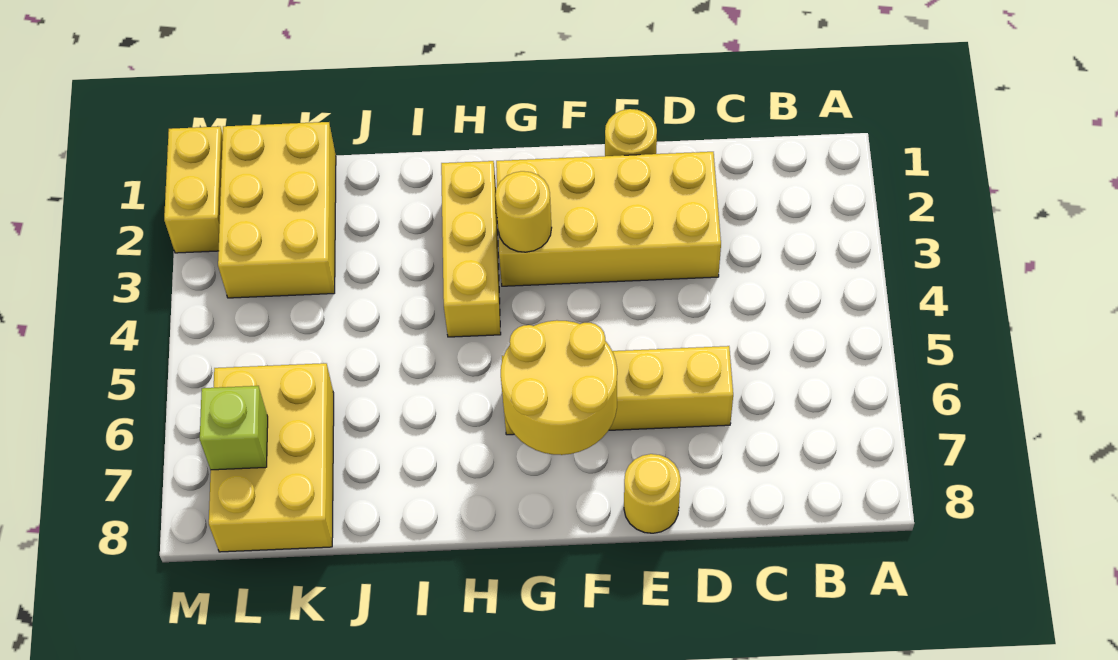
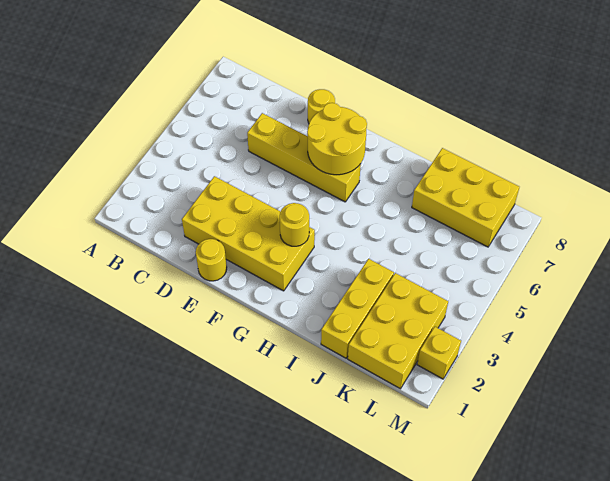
yellow brick H2:H4 level 1 -> yellow brick J1:J3 level 1
yellow brick K6:L8 level 1 -> yellow brick J7:L8 level 1
lime brick L7 level 2 -> none
yellow brick M1:M2 level 1 -> yellow brick M2 level 1

